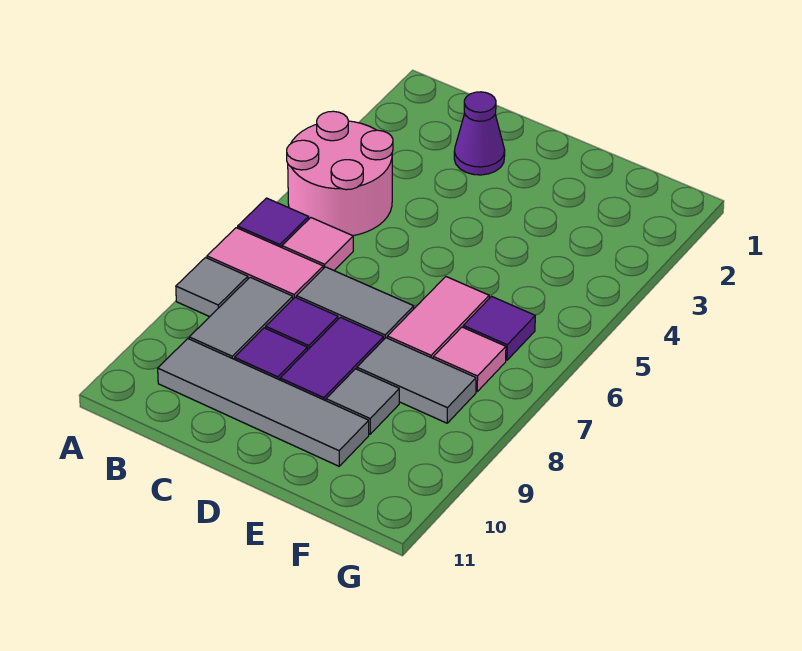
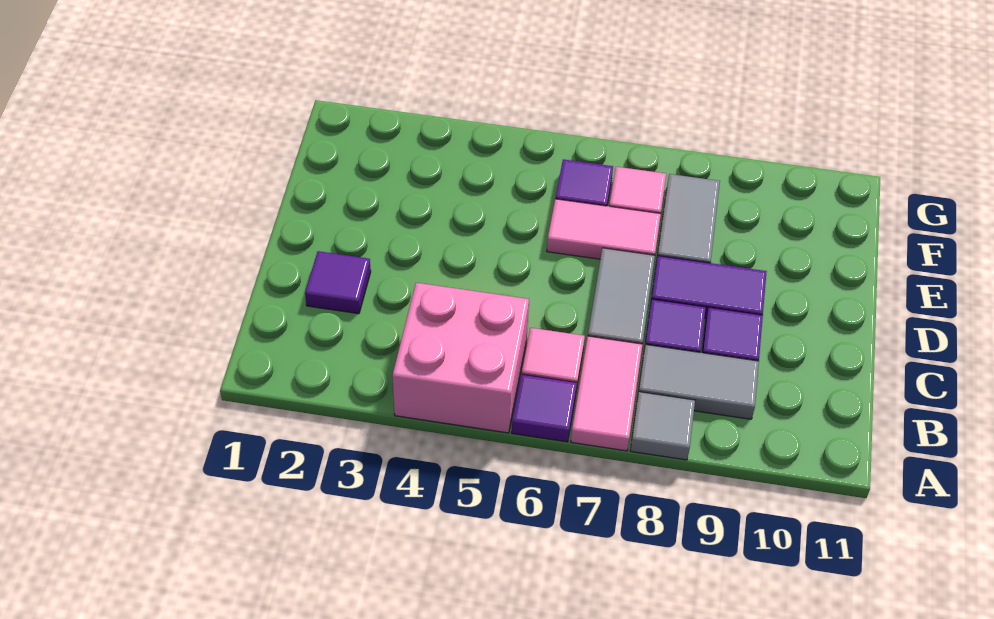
pink round brick A4:B5 level 1 -> pink brick A4:B5 level 1
grey tile B10:E10 level 1 -> none
purple cone C2 level 1 -> purple tile C2 level 1
grey tile E9 level 1 -> none

